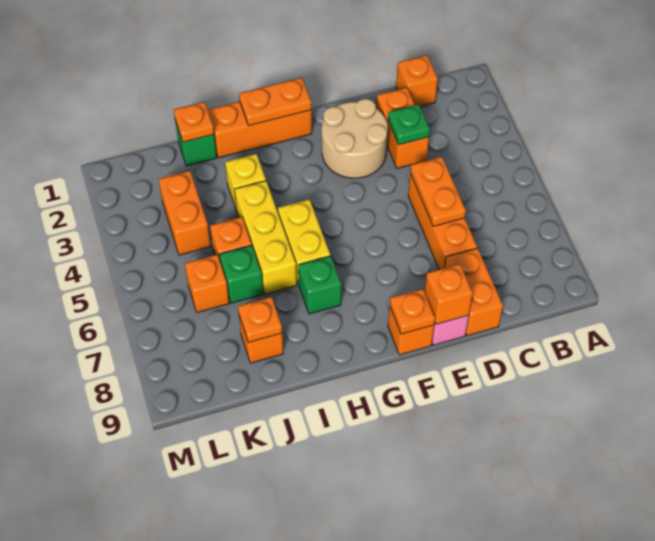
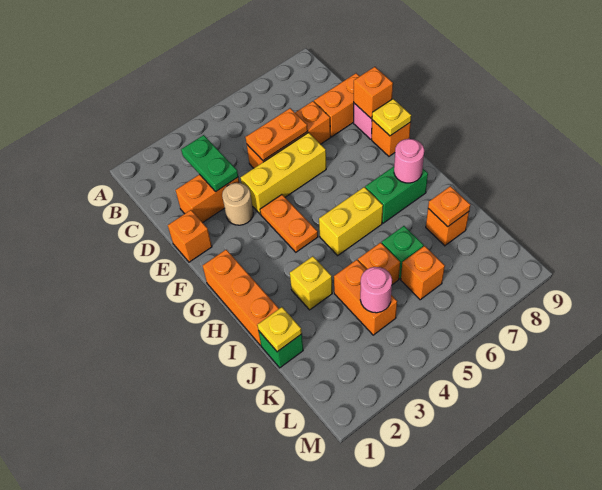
orange brick C1 level 1 -> orange brick E1 level 1
green plate D3 level 2 -> green plate C3:D3 level 2
tan round brick E2:F3 level 1 -> tan round brick E3 level 1
orange plate F9 level 2 -> yellow plate F9 level 2
orange plate G1:H1 level 2 -> orange plate F4:G4 level 1
green brick H7 level 1 -> green brick H7:H8 level 1
none -> pink round brick H8 level 2
yellow brick I4:I6 level 1 -> yellow brick E4:E6 level 1
orange plate J1 level 2 -> yellow plate J1 level 2
orange brick K3:K4 level 1 -> orange brick J4:K4 level 1
none -> pink round brick K4 level 2

